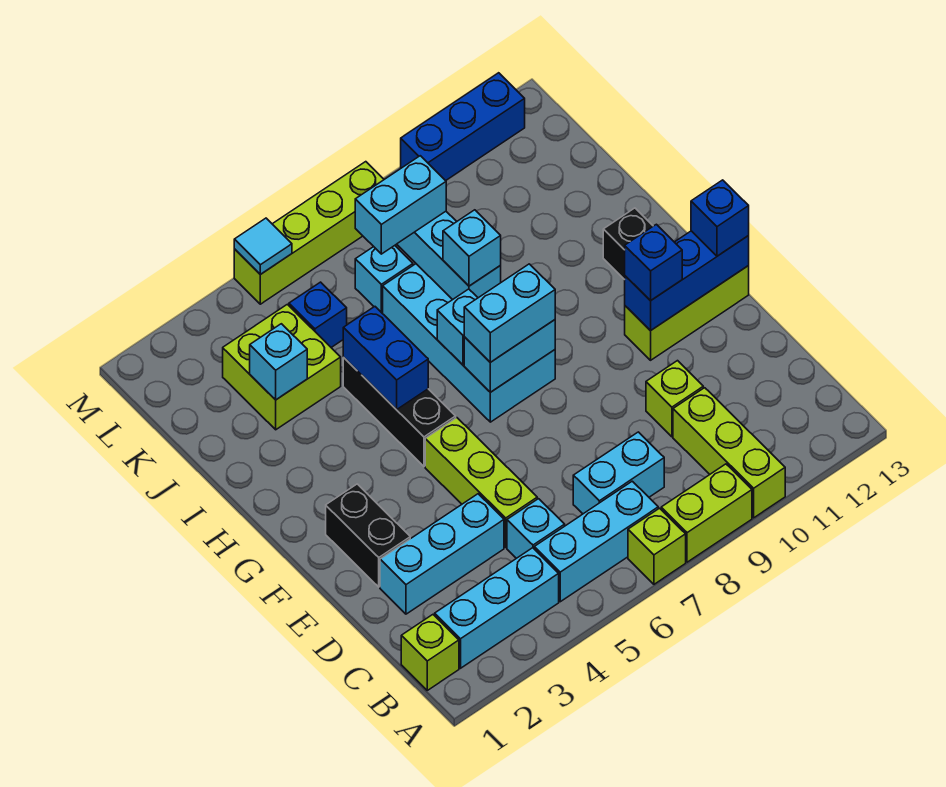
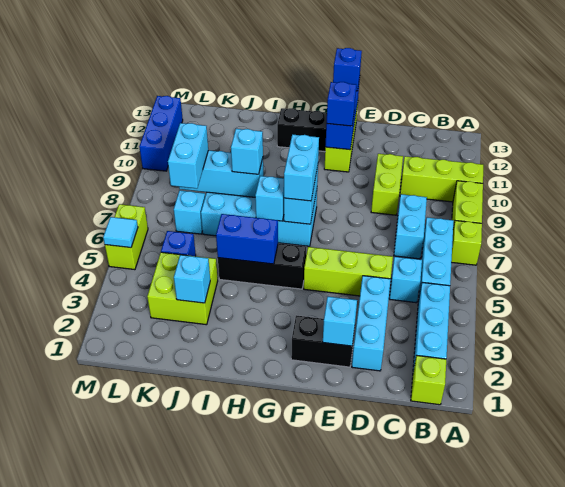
lime brick D10 level 1 -> lime brick D9:D10 level 1
none -> cyan brick E2 level 2
lime brick M5:M8 level 1 -> lime brick M5:M6 level 1

